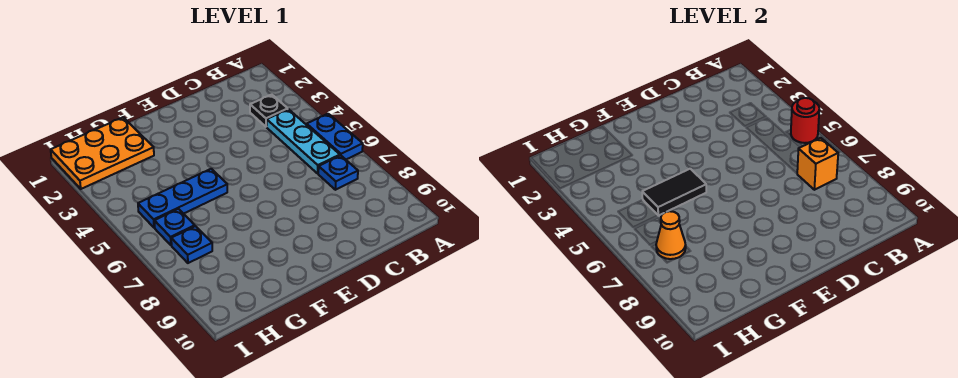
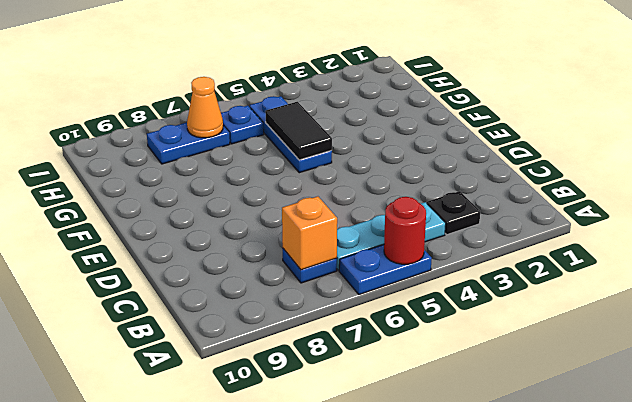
orange plate G1:I2 level 1 -> none
blue plate H7 level 1 -> blue plate H7:H8 level 1

